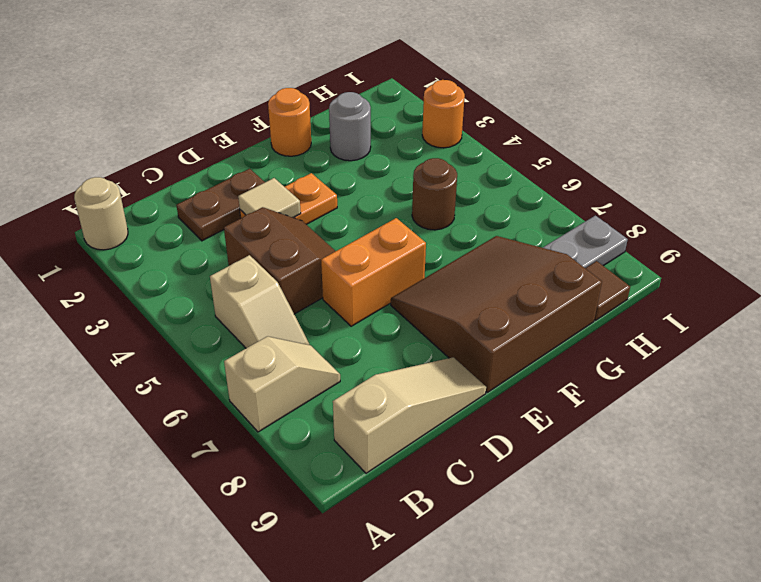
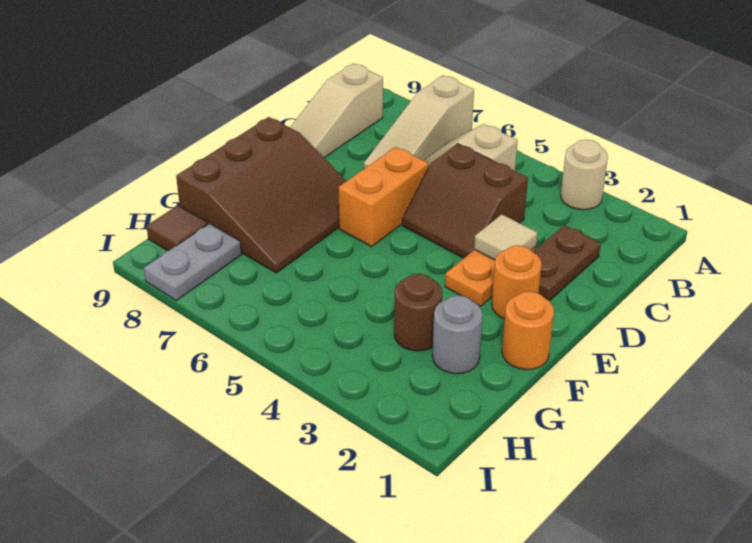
tan round brick A1 level 1 -> tan round brick A3 level 1
tan slope A7:B7 level 1 top A -> tan slope A7:C7 level 1 top A
brown round brick G5 level 1 -> brown round brick G3 level 1
orange round brick I3 level 1 -> orange round brick E2 level 1

